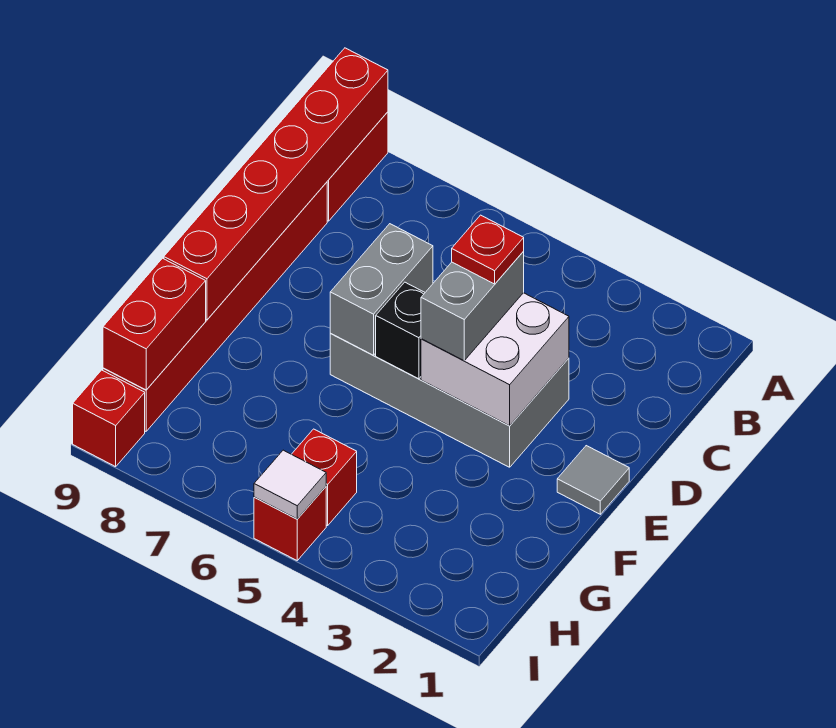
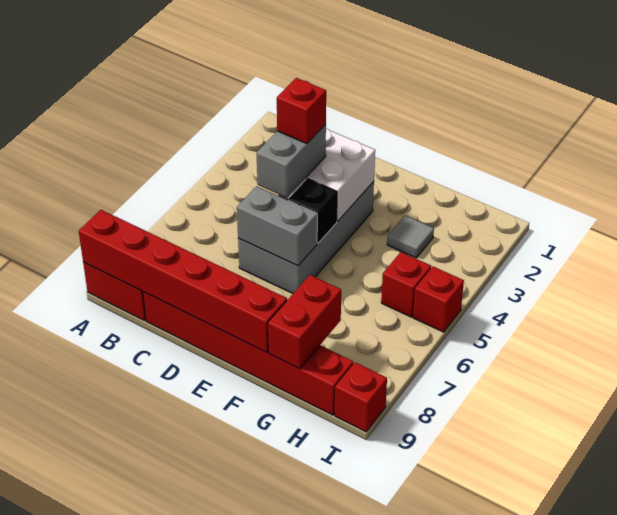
grey brick D4:E4 level 3 -> grey brick D4:D5 level 3
red plate D4 level 4 -> red brick D4 level 4
grey tile E1 level 1 -> grey tile G3 level 1
red brick G9:H9 level 2 -> red brick G8:G9 level 2
white tile I5 level 2 -> none

